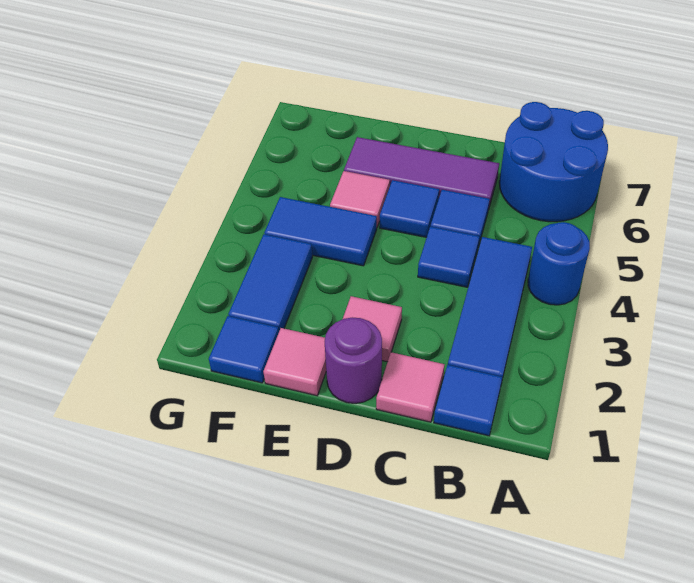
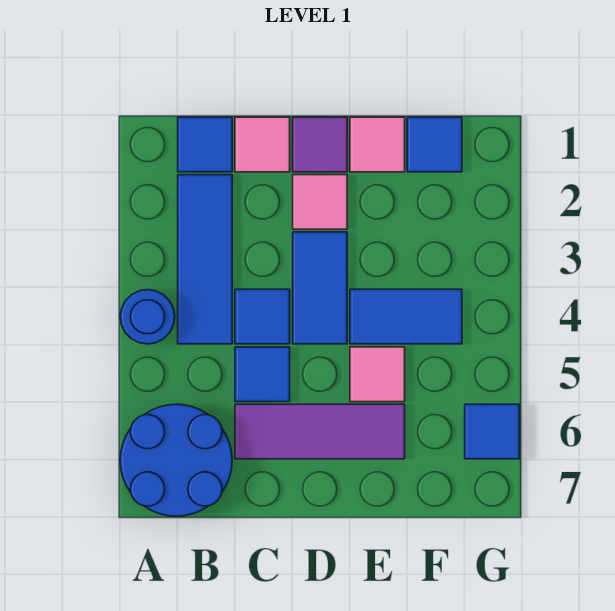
purple round brick D1 level 1 -> purple tile D1 level 1
blue tile D5 level 1 -> blue tile G6 level 1
blue tile F2:F3 level 1 -> blue tile D3:D4 level 1

